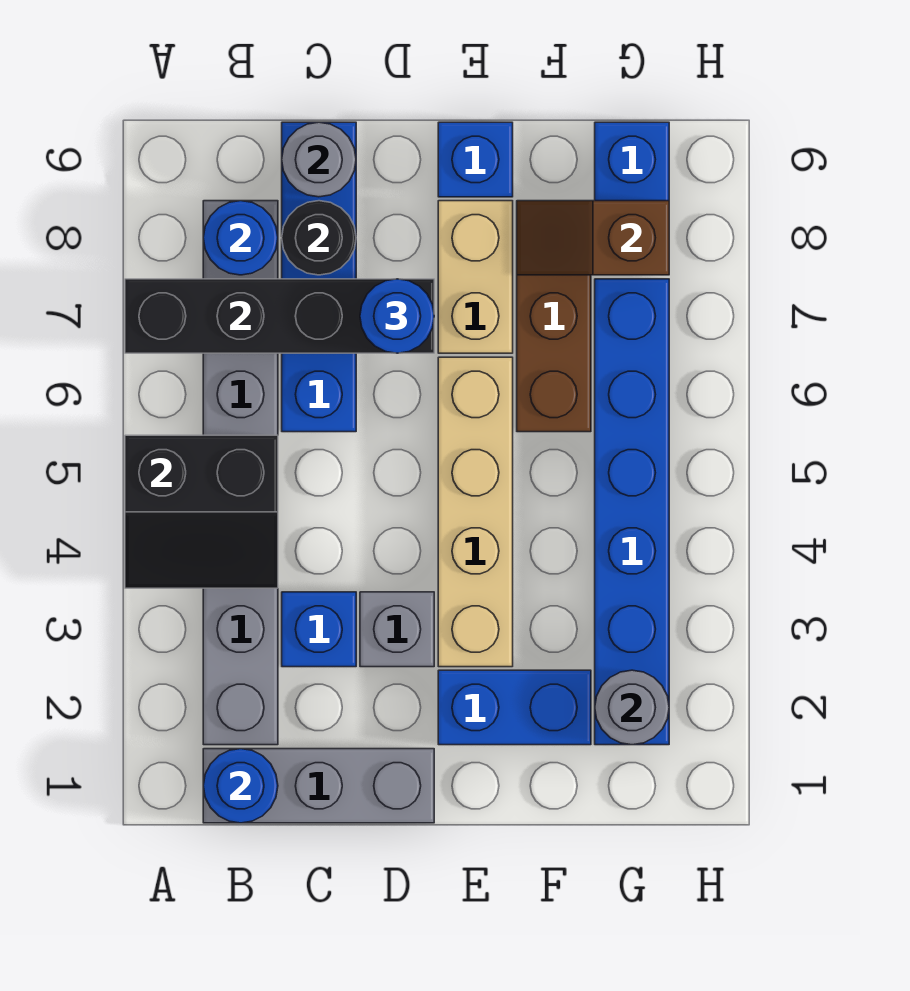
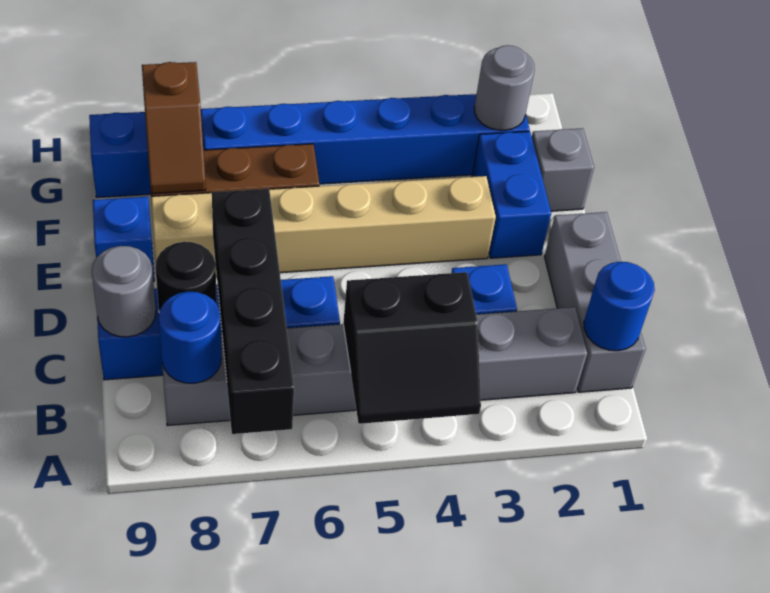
black slope A4:B5 level 2 top 5 -> black slope A4:B5 level 2 top B
grey brick D3 level 1 -> grey brick F1 level 1
blue round brick D7 level 3 -> none

